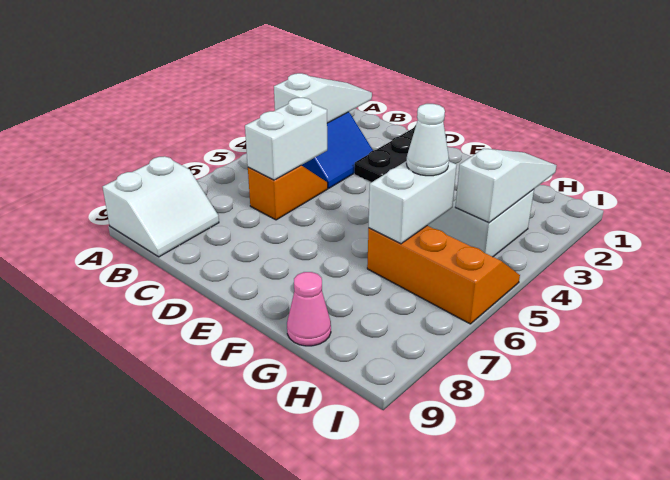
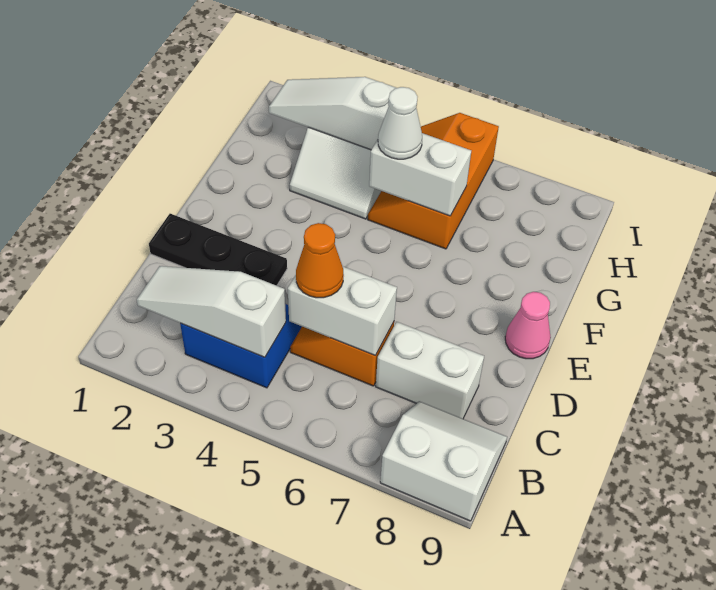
none -> orange cone C5 level 3
none -> white brick C7:C8 level 1
pink cone G9 level 1 -> pink cone E9 level 1

